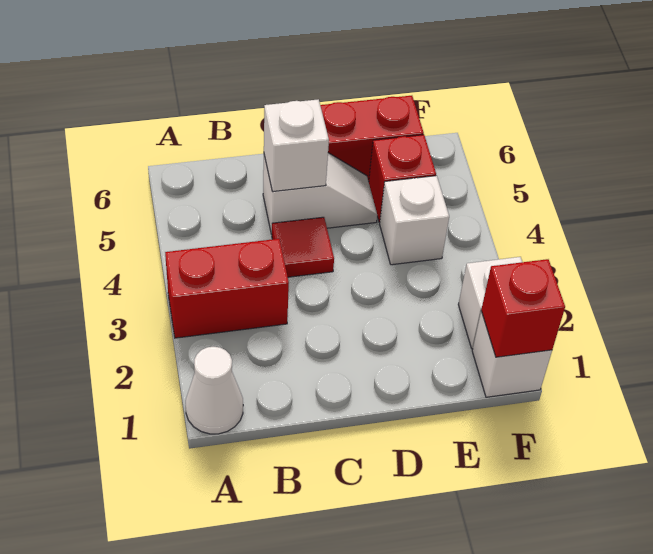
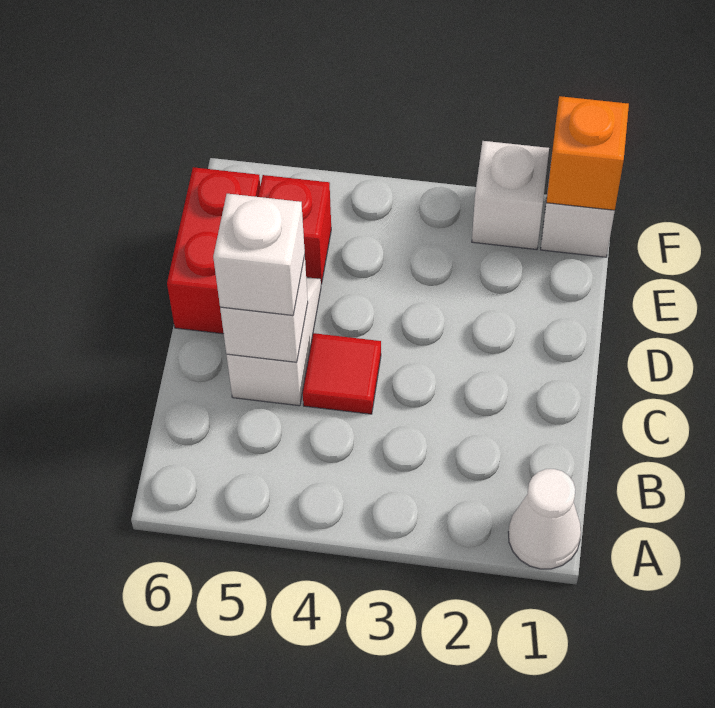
red brick A3:B3 level 1 -> none
white brick E4 level 1 -> white brick C5 level 3
red brick F1 level 2 -> orange brick F1 level 2

